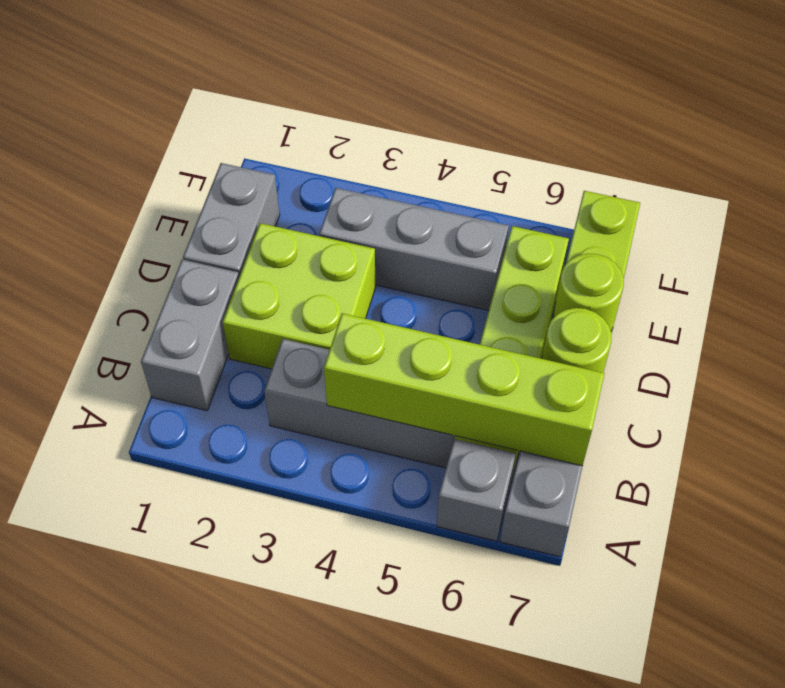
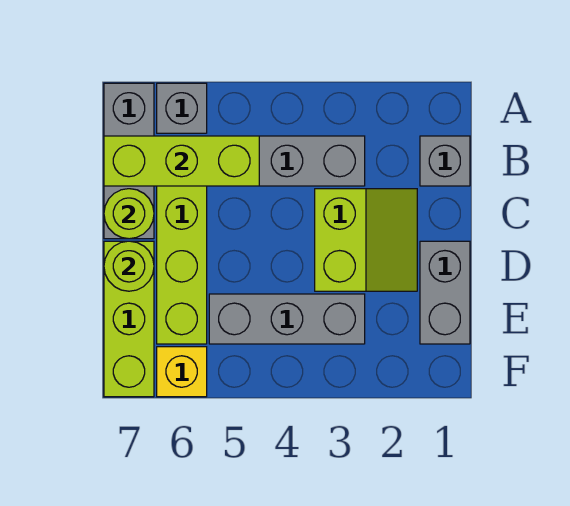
grey brick B1:C1 level 1 -> grey brick B1 level 1
lime brick B4:B7 level 2 -> lime brick B5:B7 level 2
lime brick C2:D3 level 1 -> lime slope C2:D3 level 1 top 3
none -> yellow brick F6 level 1

